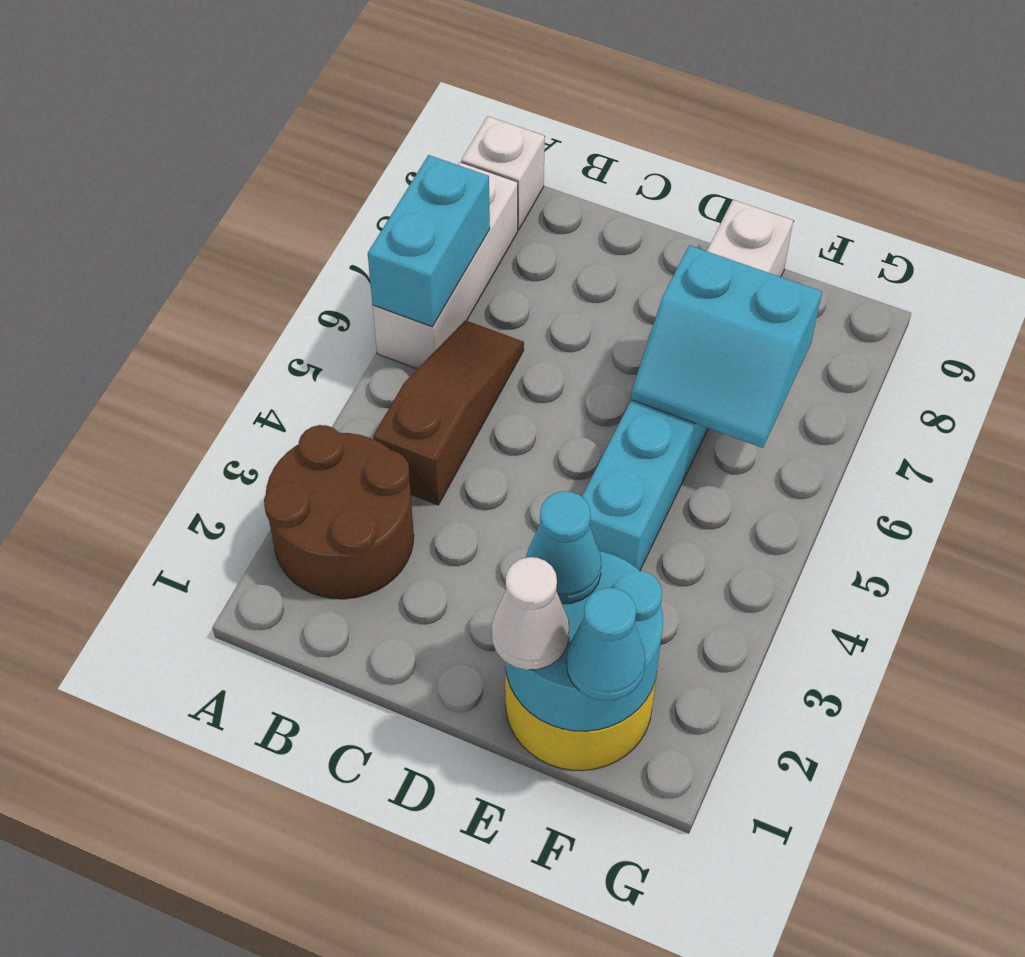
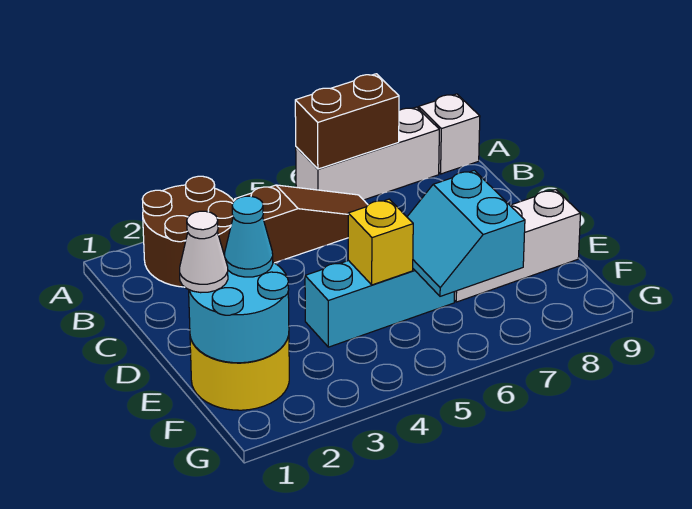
cyan brick A6:A7 level 2 -> brown brick A6:A7 level 2
none -> yellow brick E5 level 2
cyan cone F1 level 3 -> none

